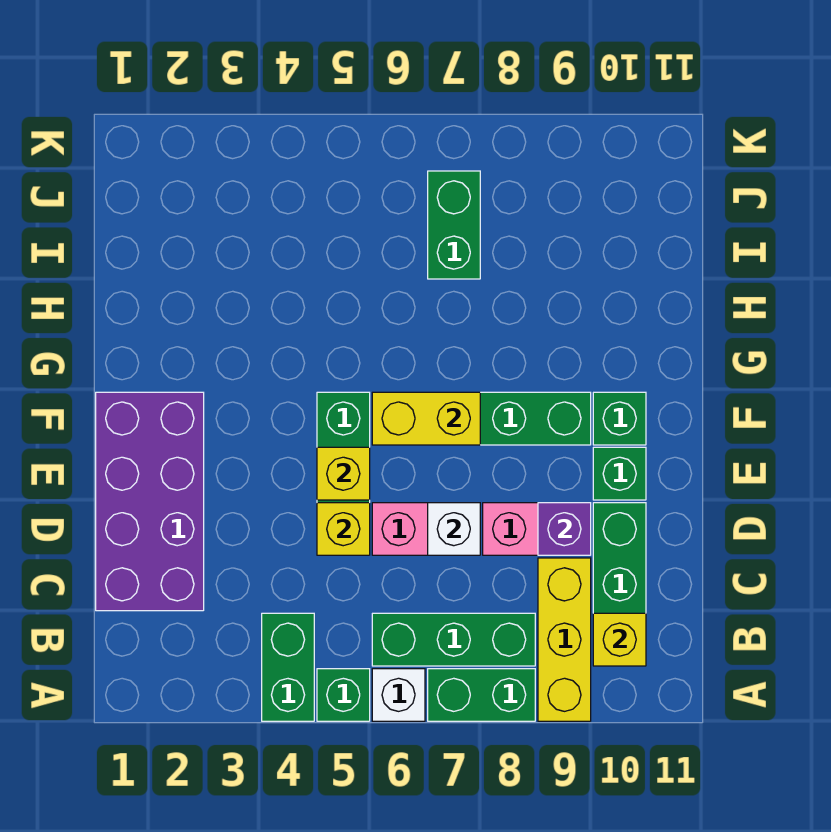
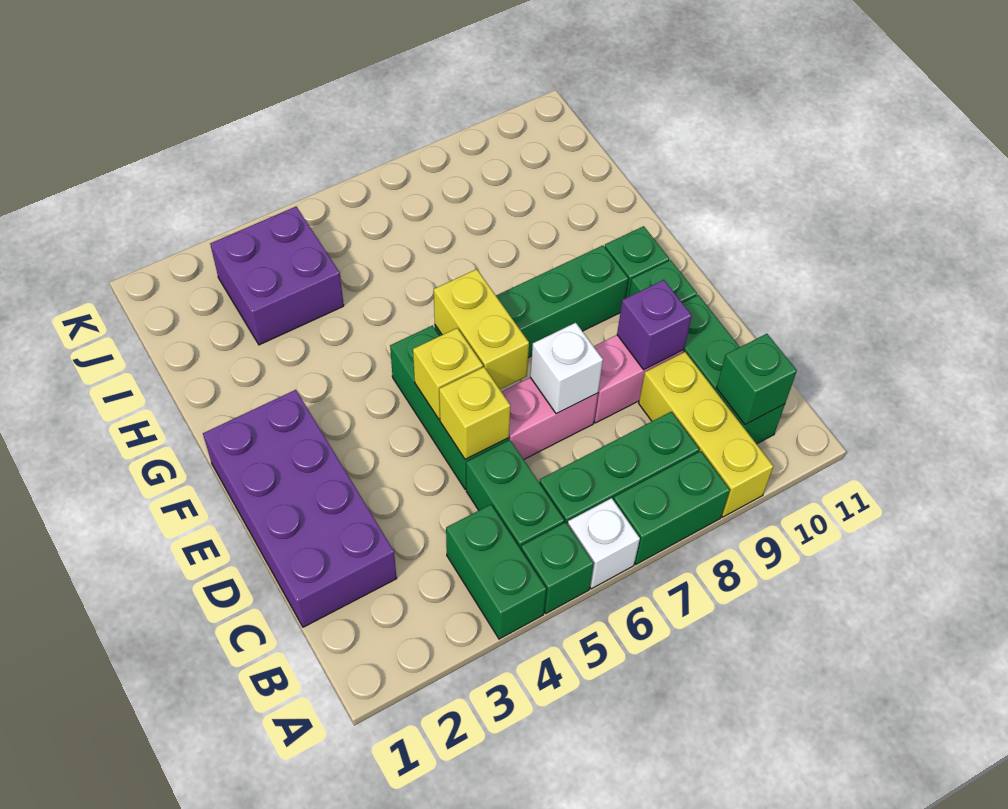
yellow brick B10 level 2 -> green brick B10 level 2
yellow brick F6:F7 level 2 -> yellow brick E6:F6 level 2
none -> purple brick I3:J4 level 1
green brick I7:J7 level 1 -> green brick B5:C5 level 1

